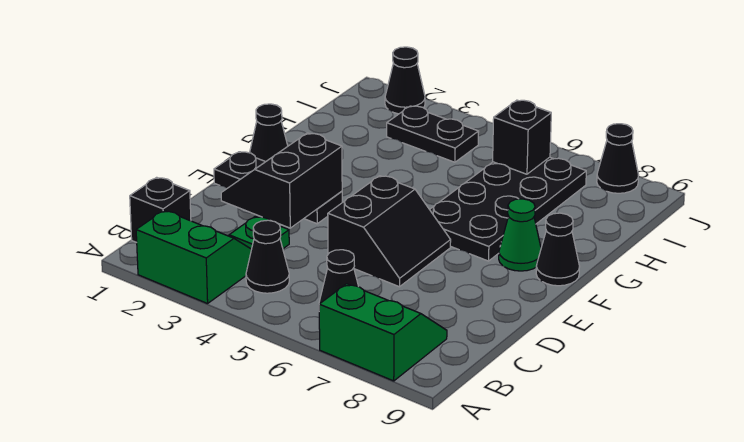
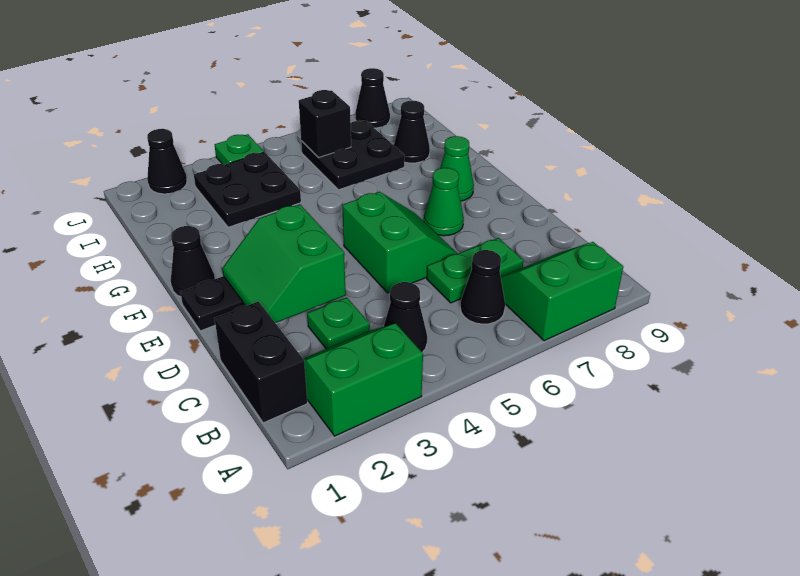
black brick B1 level 1 -> black brick B1:C1 level 1
none -> green plate C6:C7 level 1
black slope D2:E3 level 2 top 3 -> green slope D2:E3 level 2 top 3
black slope D5:E6 level 1 top 5 -> green slope D5:E6 level 1 top 5
none -> green cone E7 level 1
black plate F6:I7 level 1 -> black plate H6:I7 level 1
black cone F9 level 1 -> black cone H8 level 1
black plate I3:I4 level 1 -> black plate H3:I4 level 1
none -> green plate J4 level 1

